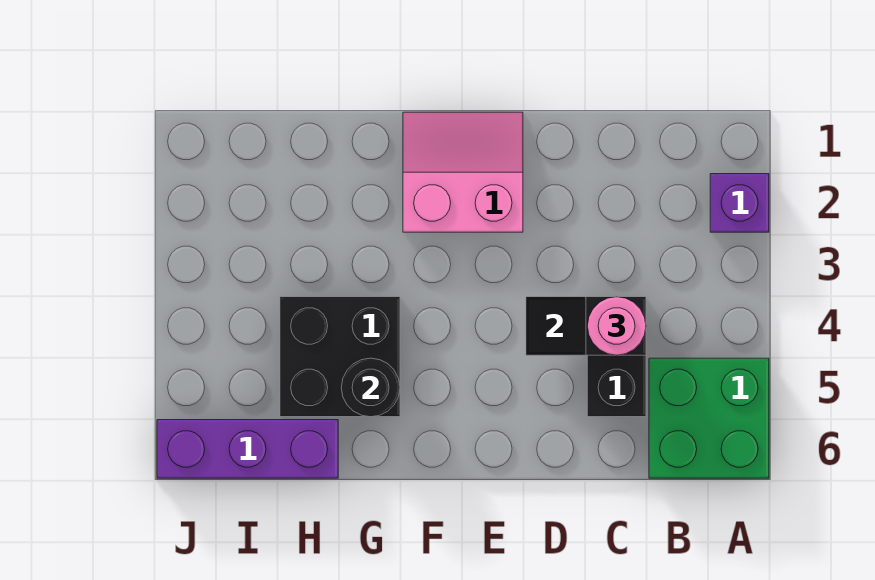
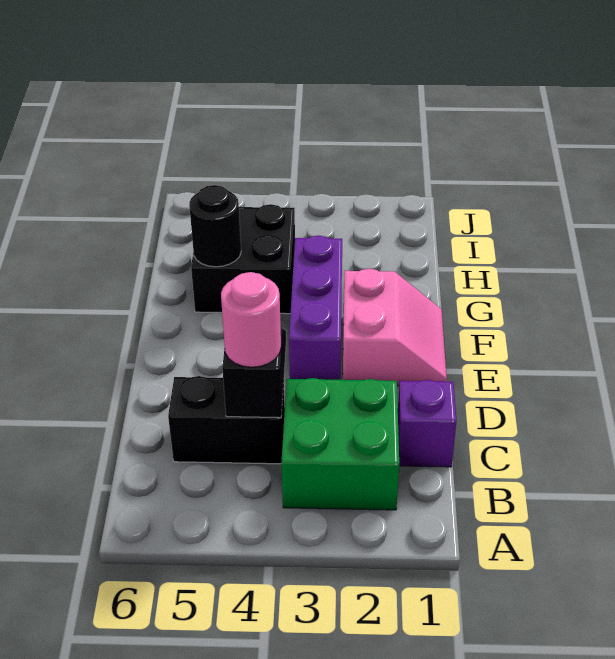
purple brick A2 level 1 -> purple brick C1 level 1
green brick A5:B6 level 1 -> green brick B2:C3 level 1
purple brick H6:J6 level 1 -> purple brick E3:G3 level 1

